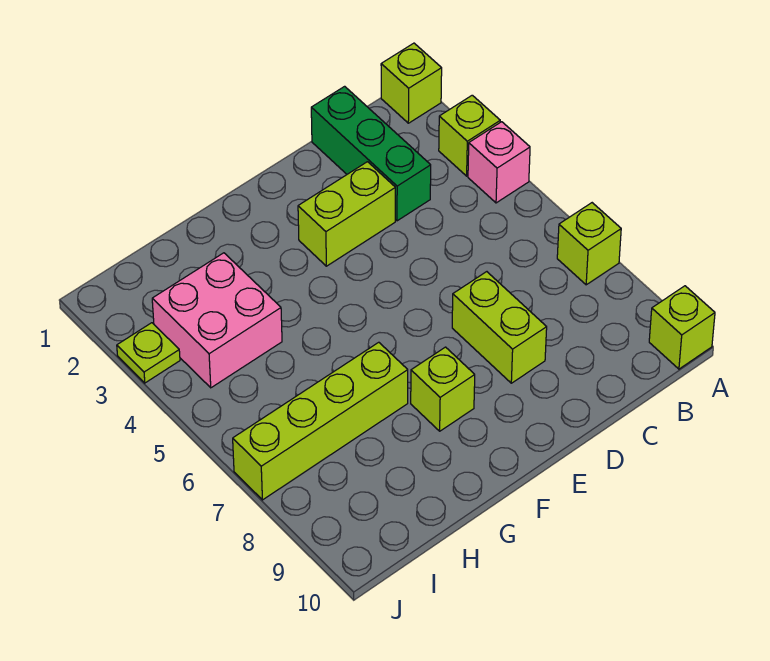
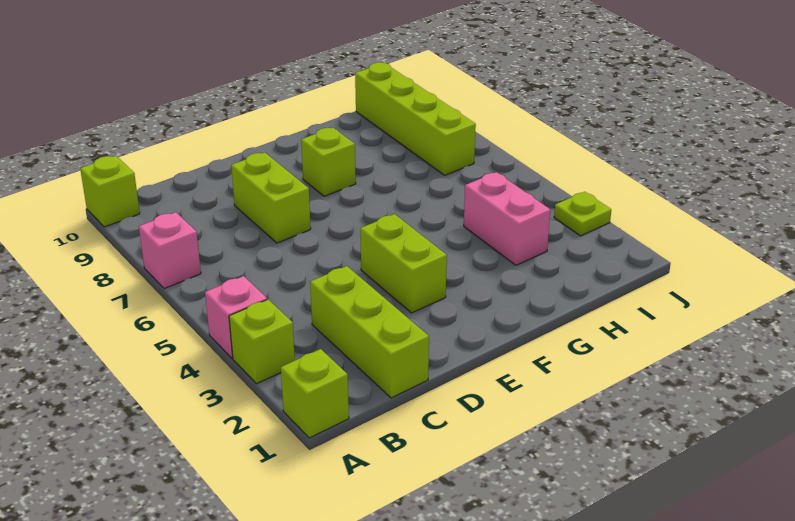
lime brick A7 level 1 -> pink brick A7 level 1
green brick C1:C3 level 1 -> lime brick C1:C3 level 1
lime brick D3:E3 level 1 -> lime brick E3:E4 level 1
lime brick G7:J7 level 1 -> lime brick I7:I10 level 1
pink brick H3:I4 level 1 -> pink brick H3:H4 level 1

